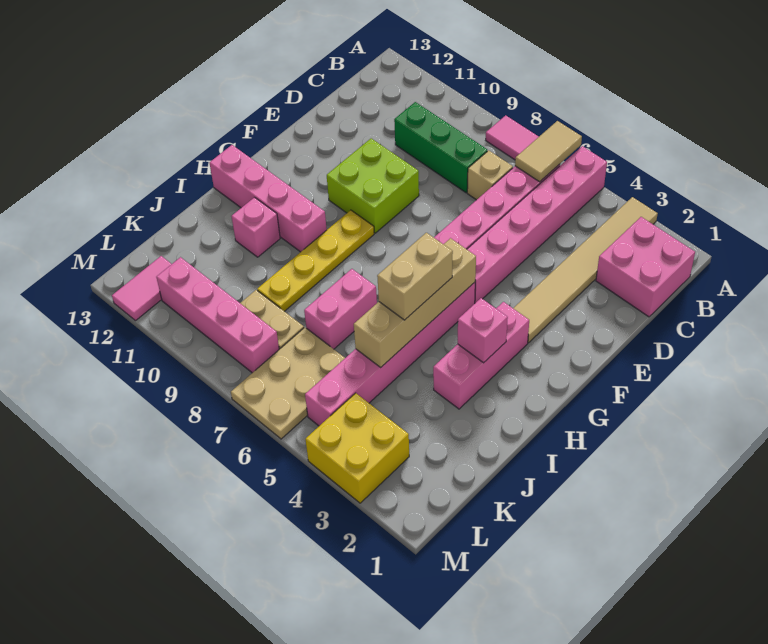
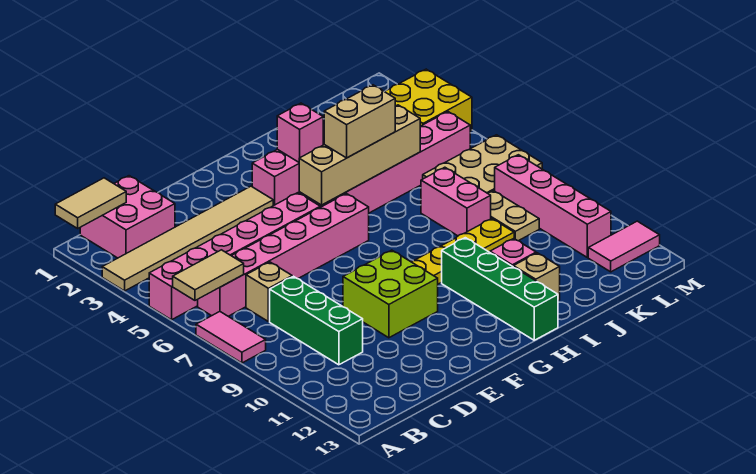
none -> tan tile A1:B1 level 2
pink brick H10:H13 level 1 -> green brick H10:H13 level 1
pink brick I7:J7 level 1 -> pink brick J7:J8 level 1
none -> tan brick I12 level 1

